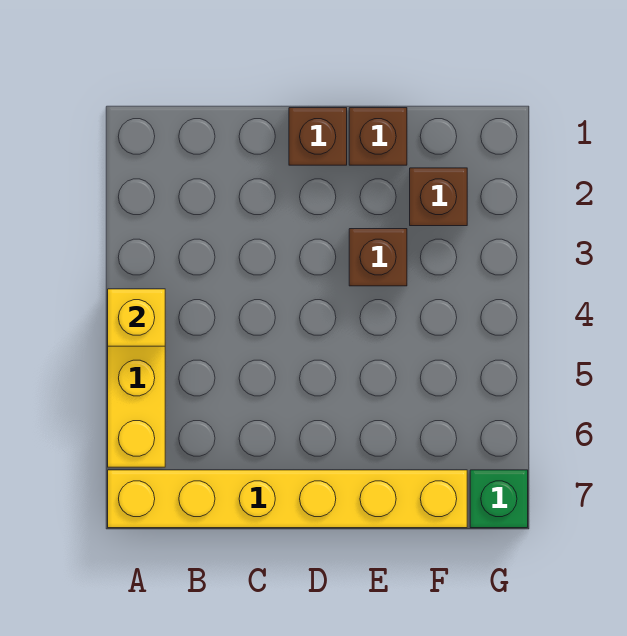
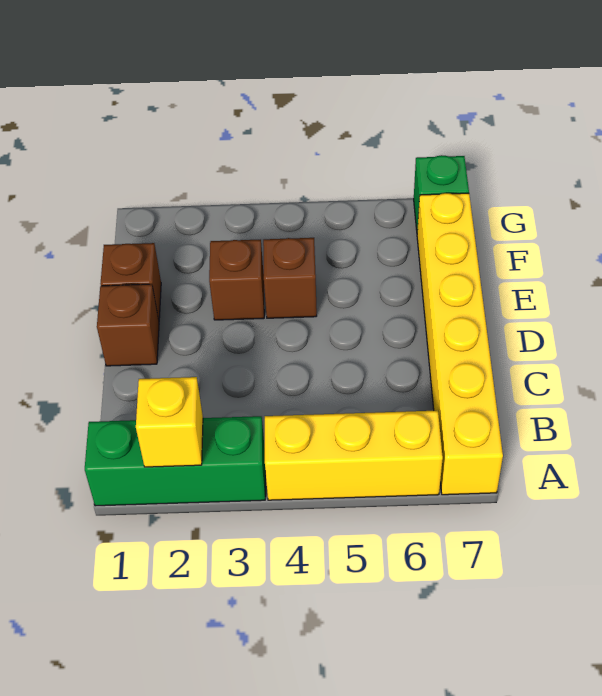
none -> green brick A1:A3 level 1
yellow brick A4 level 2 -> yellow brick A2 level 2
brown brick F2 level 1 -> brown brick E4 level 1

